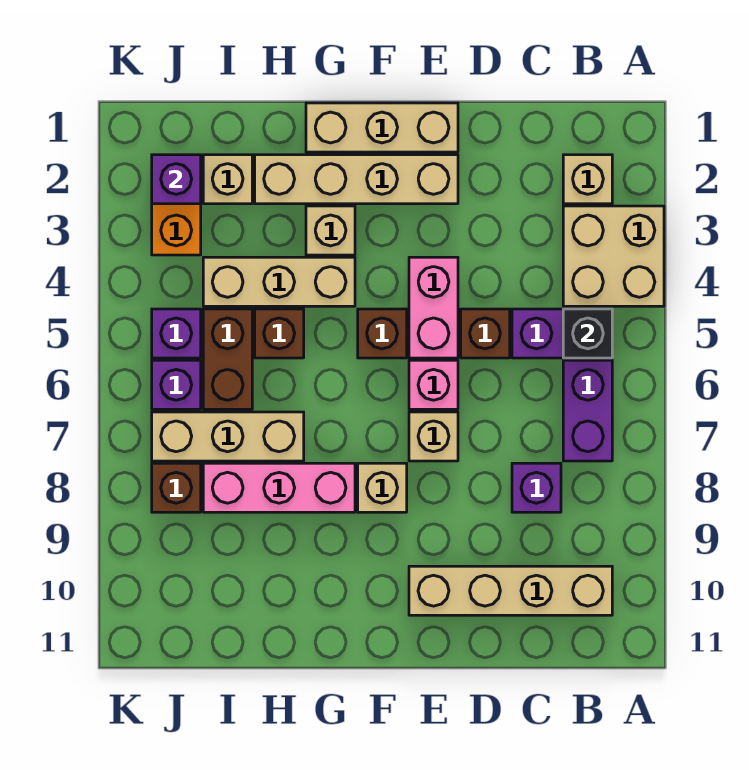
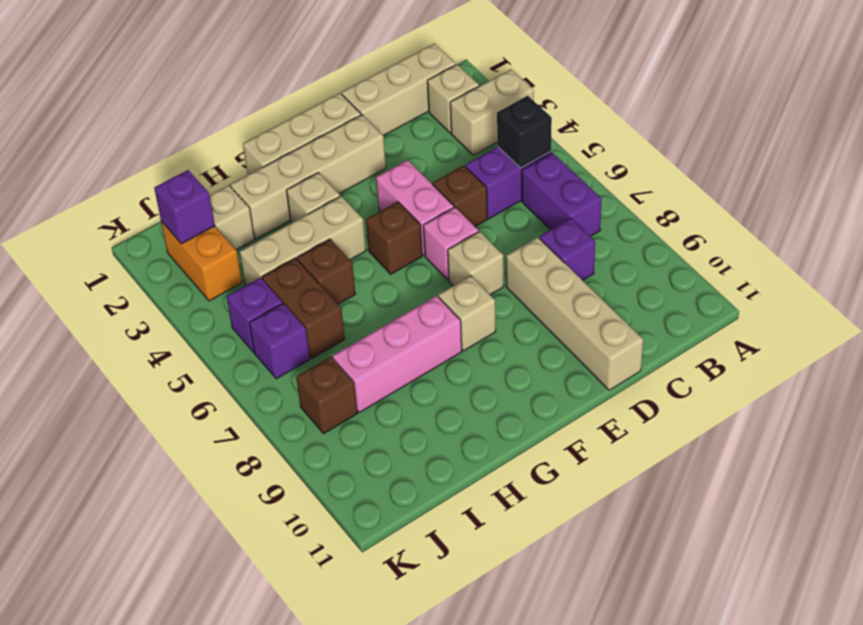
tan brick A3:B4 level 1 -> tan brick A3:B3 level 1
tan brick B10:E10 level 1 -> tan brick D8:D11 level 1
tan brick H7:J7 level 1 -> tan brick B1:D1 level 1

